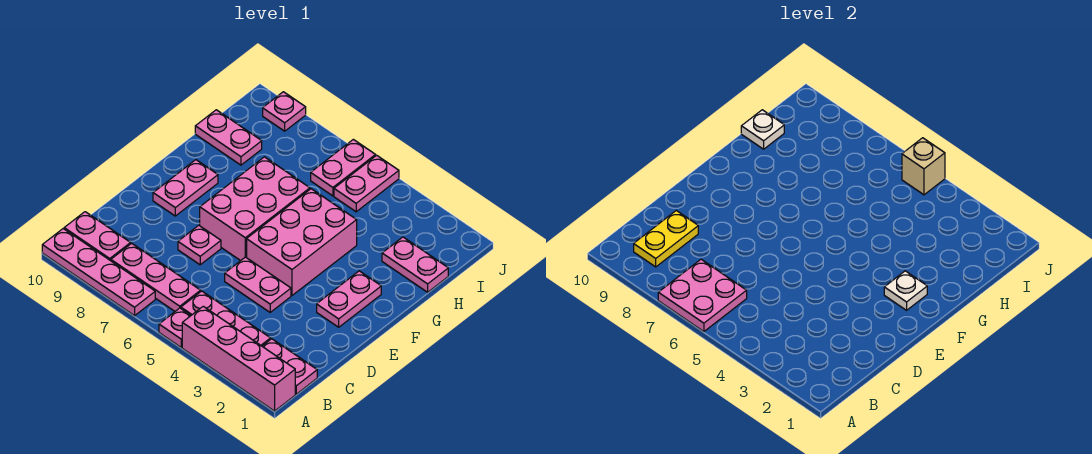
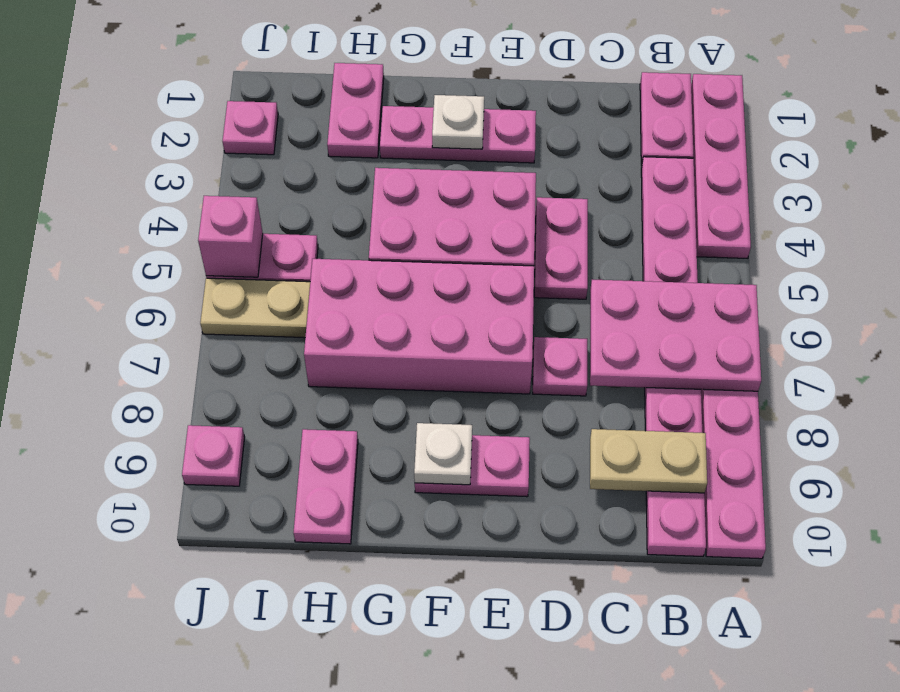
pink brick A1:A4 level 1 -> pink plate A1:A4 level 1
pink plate A5 level 1 -> pink plate J2 level 1
pink plate A6:B7 level 2 -> pink plate A6:C7 level 2
yellow plate B9:C9 level 2 -> tan plate B9:C9 level 2
pink plate E2:F2 level 1 -> pink plate E2:G2 level 1
pink brick E6:G7 level 1 -> pink brick E6:H7 level 1
white plate H10 level 2 -> white plate F9 level 2
pink plate I6:J6 level 1 -> tan plate I6:J6 level 1
tan brick J5 level 2 -> pink brick J5 level 2

